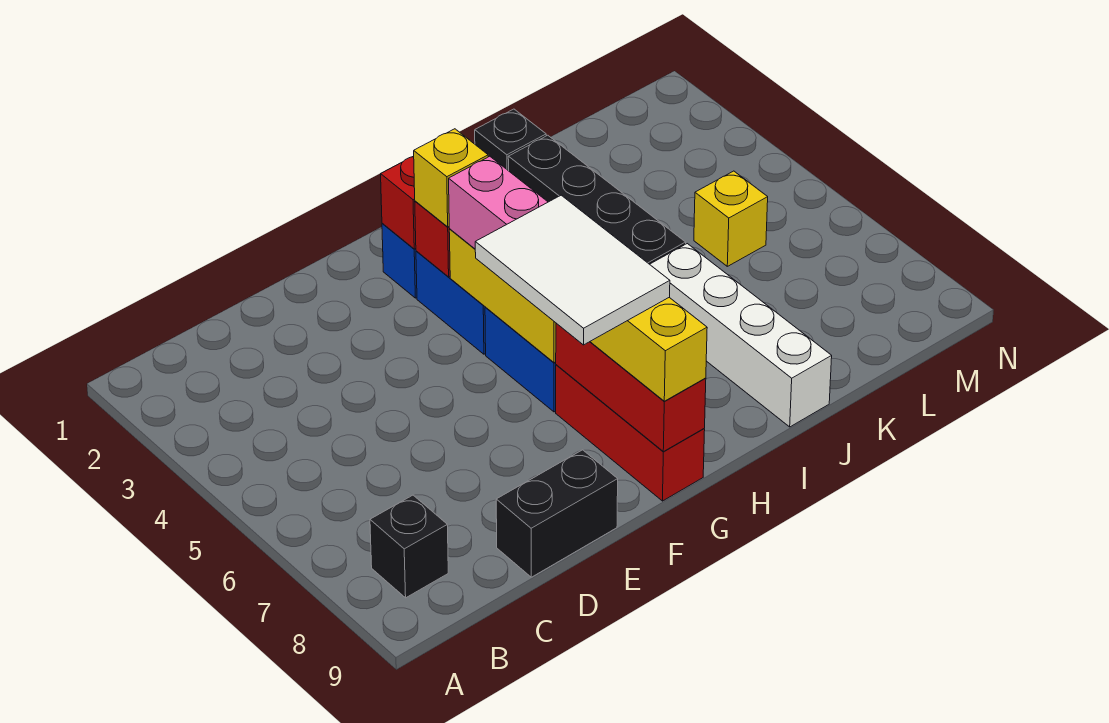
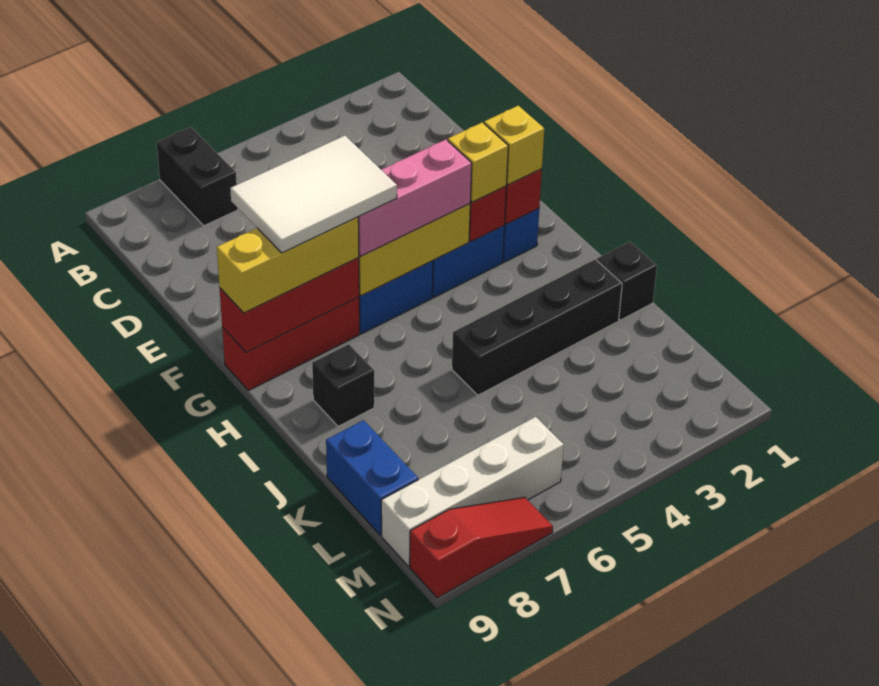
black brick B8 level 1 -> black brick I8 level 1
black brick D9:E9 level 1 -> black brick A7:B7 level 1
white brick J6:J9 level 1 -> white brick M6:M9 level 1
none -> blue brick K9:L9 level 1
yellow brick L5 level 1 -> yellow brick G2 level 3
none -> red slope N7:N9 level 1 top 9

